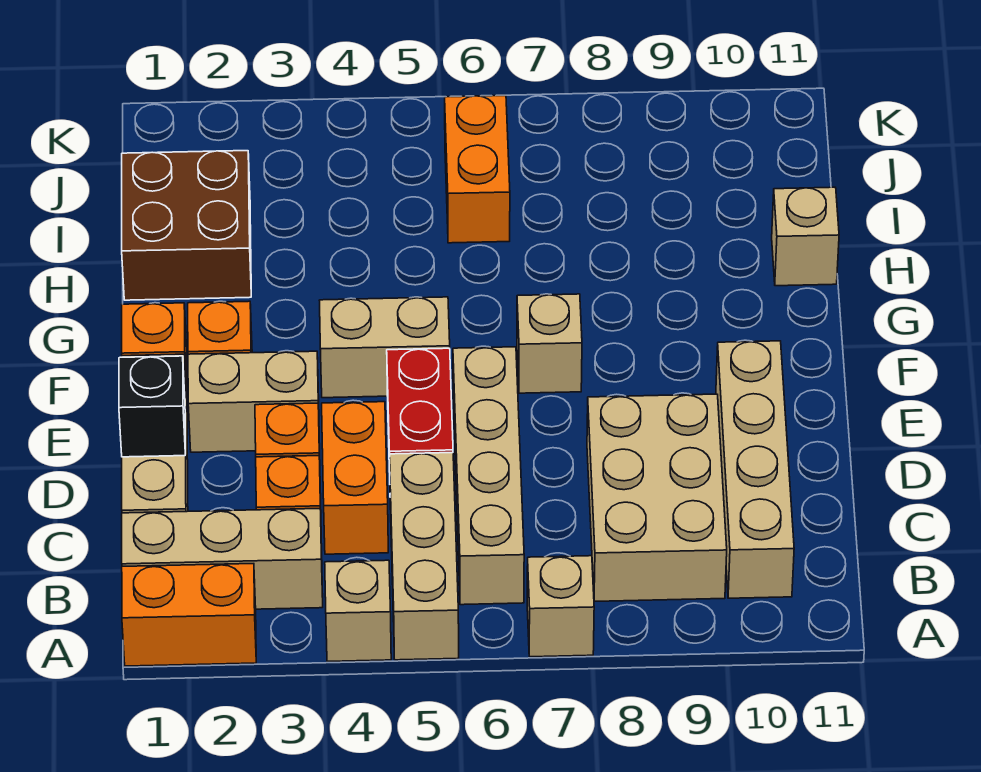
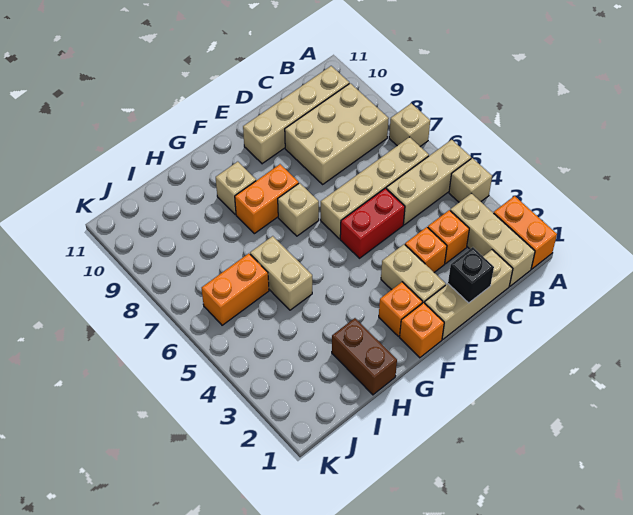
orange brick C4:D4 level 1 -> orange brick F8:G8 level 1
tan brick F4:F5 level 1 -> tan brick H5:H6 level 1
brown brick H1:I2 level 1 -> brown brick H1:H2 level 1
tan brick H11 level 1 -> tan brick G9 level 1

